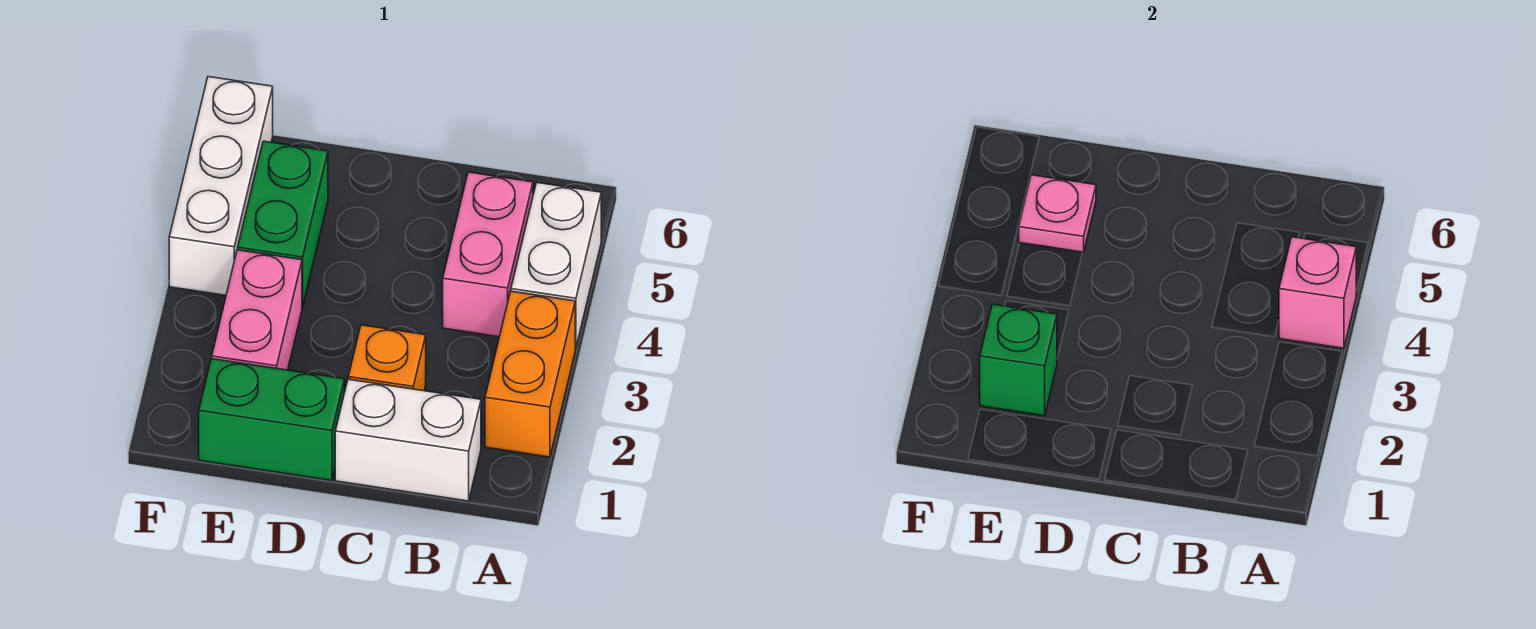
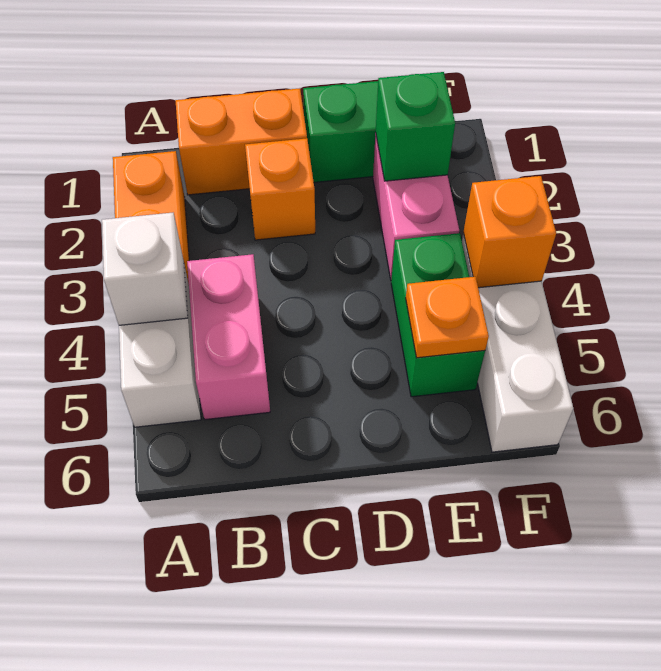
pink brick A4 level 2 -> white brick A4 level 2
white brick B1:C1 level 1 -> orange brick B1:C1 level 1
pink plate E5 level 2 -> orange plate E5 level 2
none -> orange brick F4 level 2

